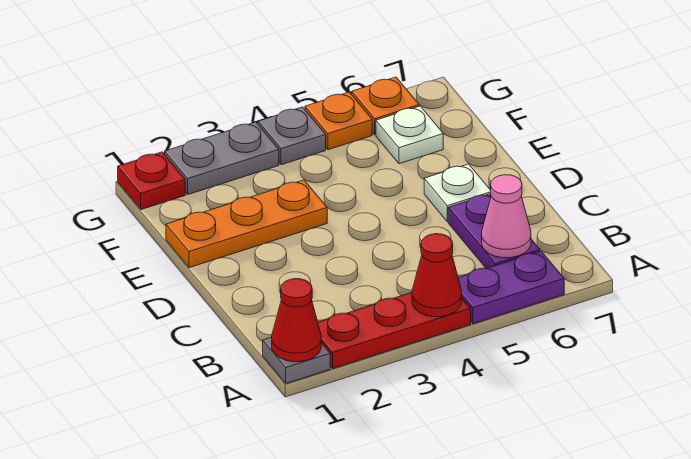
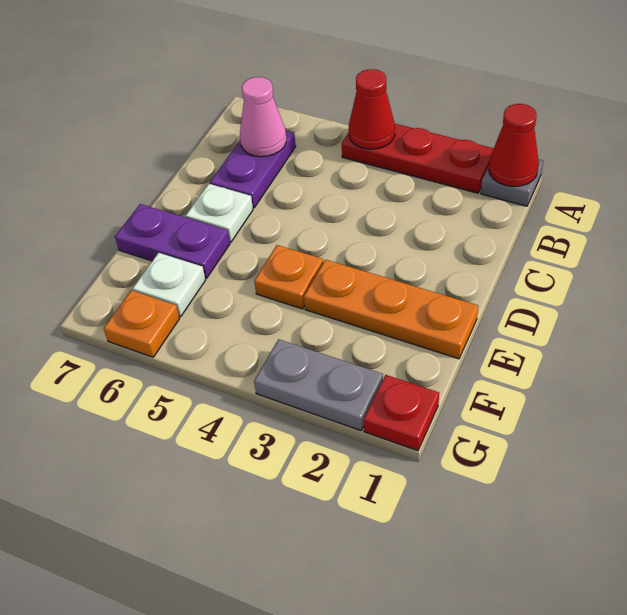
purple plate A5:A6 level 1 -> purple plate E6:E7 level 1
grey plate G4 level 1 -> none
orange plate G5 level 1 -> orange plate E4 level 1

